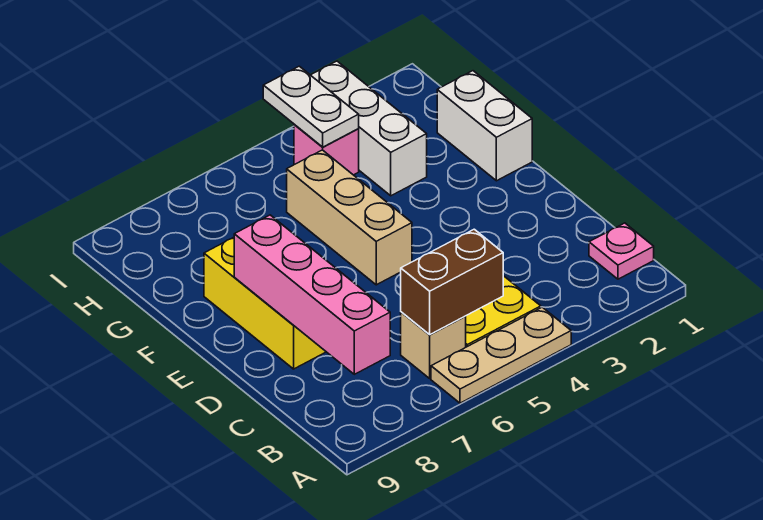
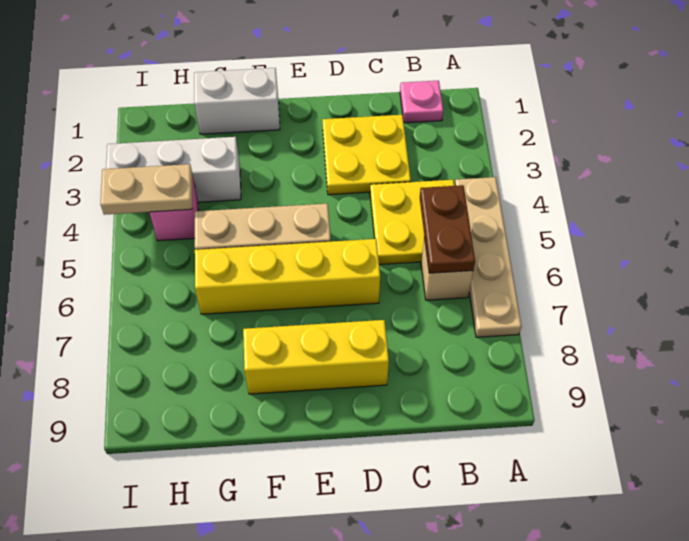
tan plate A4:A6 level 1 -> tan plate A4:A7 level 1
brown brick B5:B6 level 2 -> brown plate B5:B6 level 2
pink brick B8:E8 level 2 -> none
none -> yellow plate C2:D3 level 1
none -> yellow brick D6:G6 level 1
white plate H4:I4 level 2 -> tan plate H4:I4 level 2

